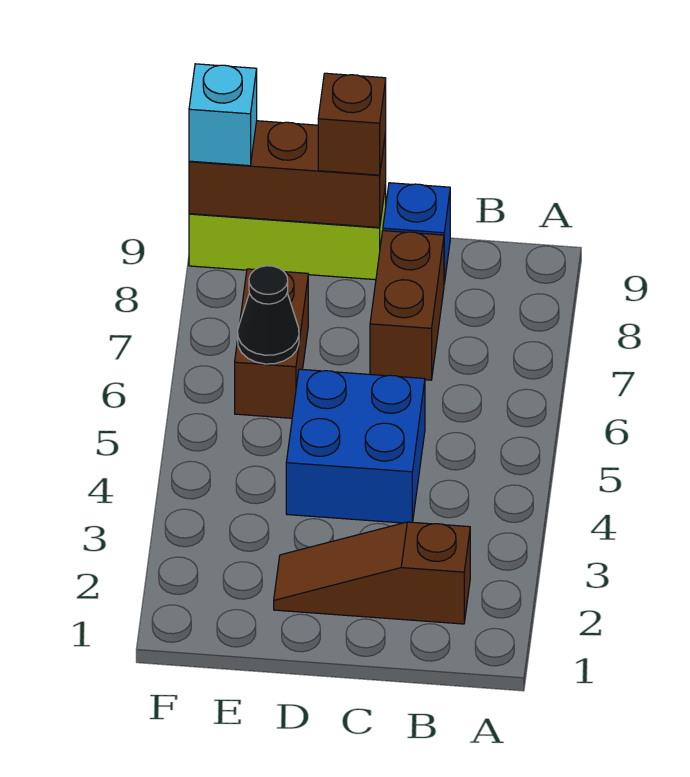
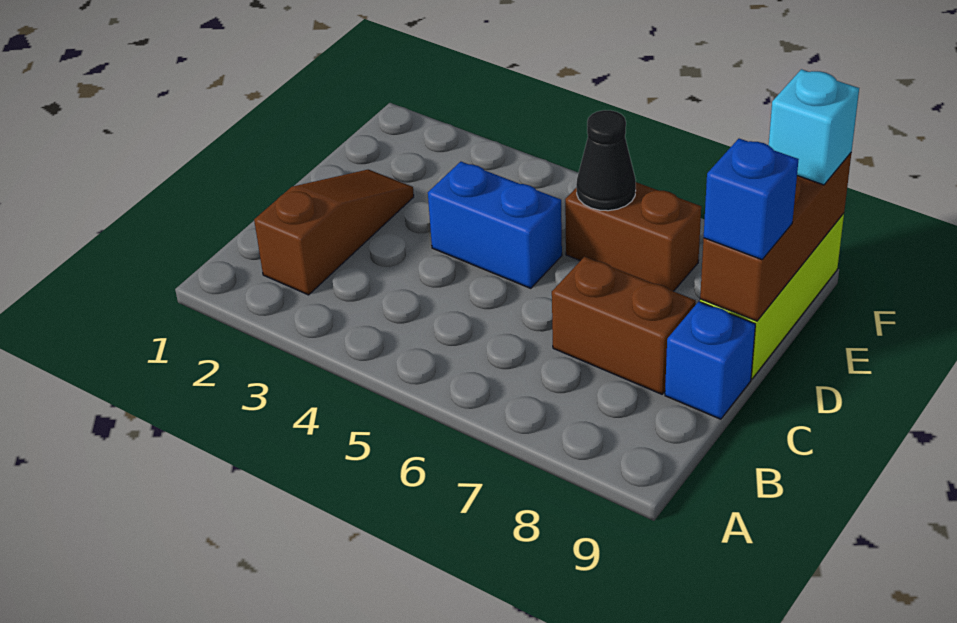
blue brick C4:D5 level 1 -> blue brick D4:D5 level 1
brown brick D9 level 3 -> blue brick D9 level 3

